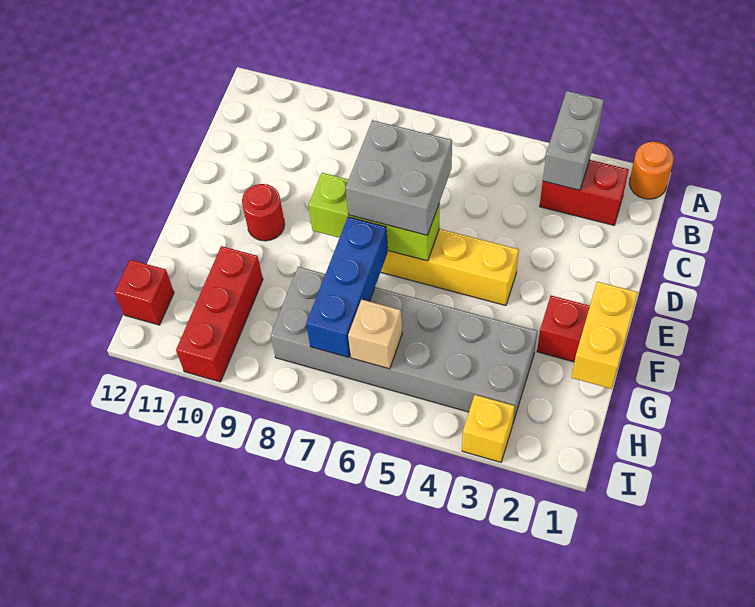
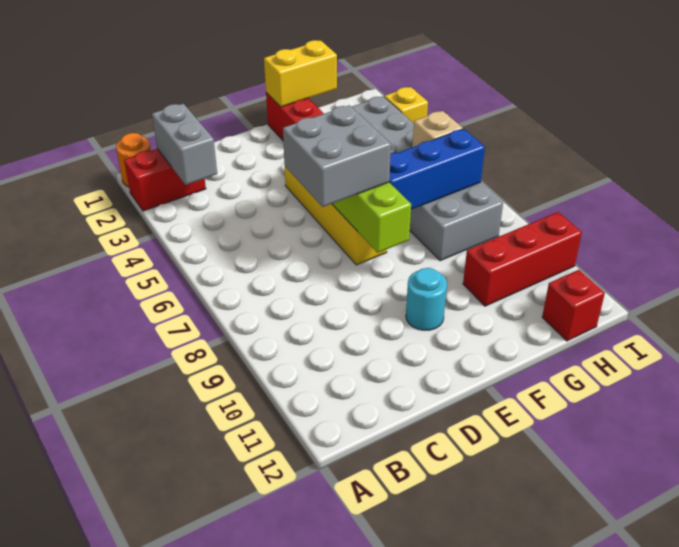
grey brick A3:B3 level 2 -> grey brick B2:B3 level 2
red brick B2:B3 level 1 -> red brick A2:B2 level 1
red round brick E10 level 1 -> cyan round brick E10 level 1

